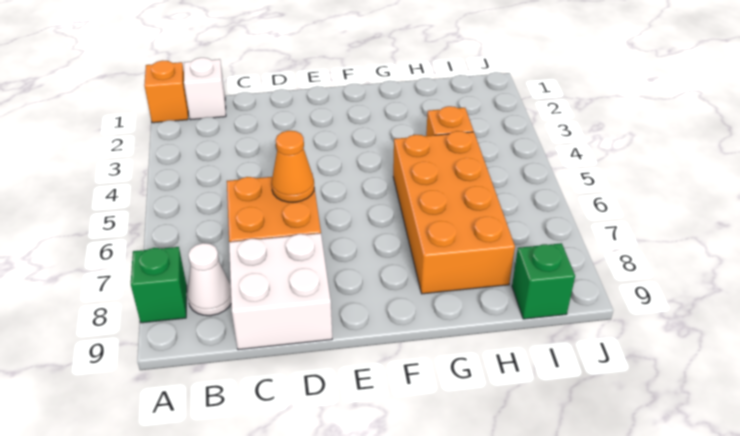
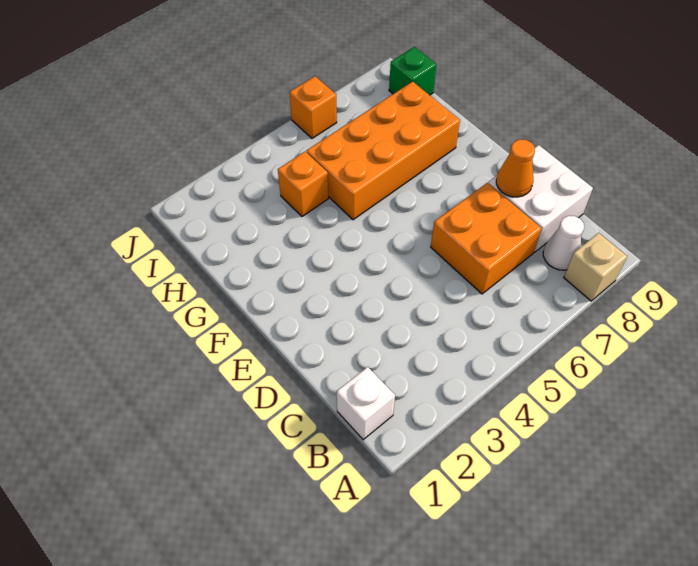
orange brick A1 level 1 -> orange brick J6 level 1
green brick A8 level 1 -> tan brick A8 level 1
orange cone D6 level 2 -> orange cone D8 level 2

